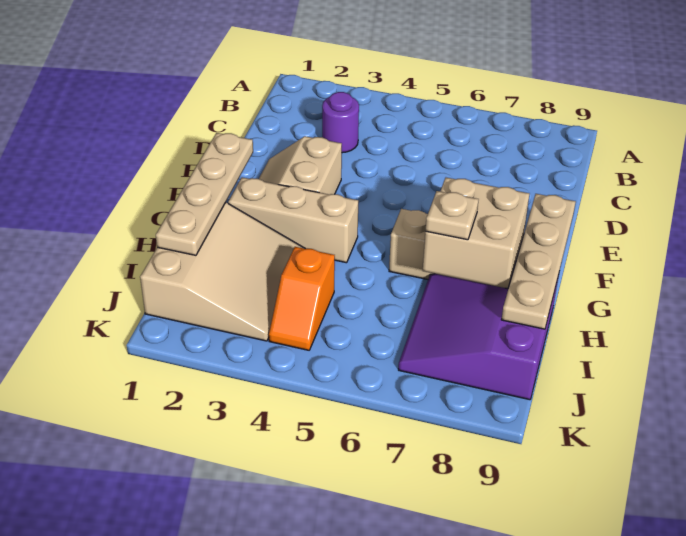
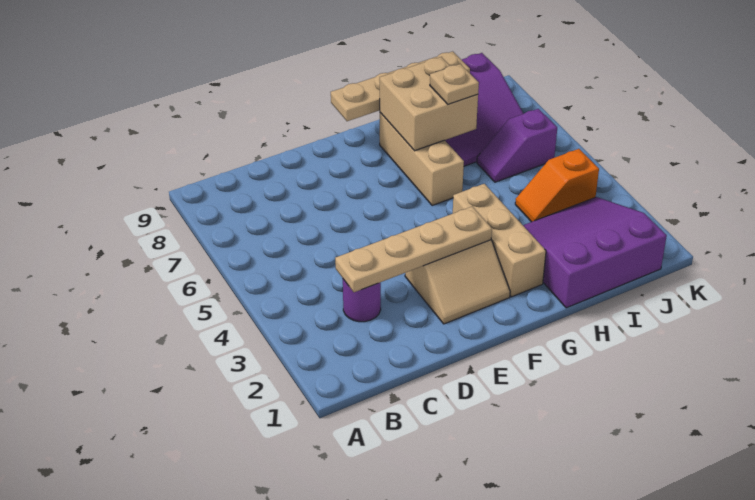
tan plate F1:I1 level 2 -> tan plate C3:F3 level 2
tan slope H1:J3 level 1 top 1 -> purple slope H1:J3 level 1 top 1
orange slope I4:J4 level 1 top I -> orange slope I4:J4 level 1 top J
none -> purple slope I6:J6 level 1 top J

